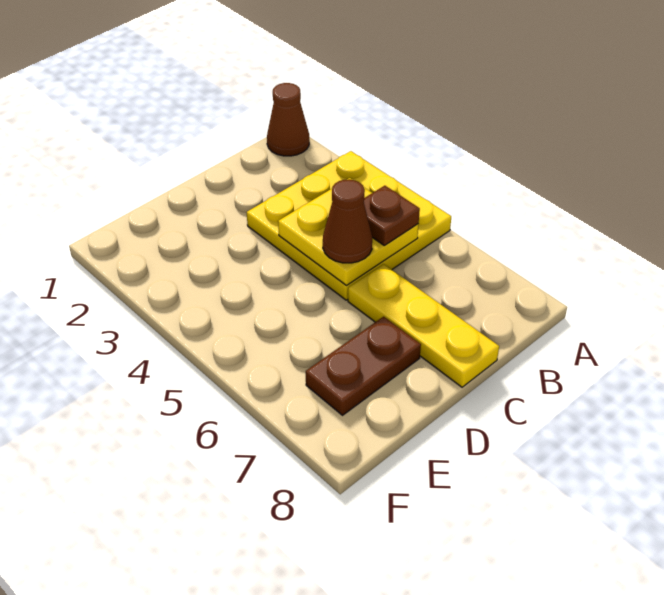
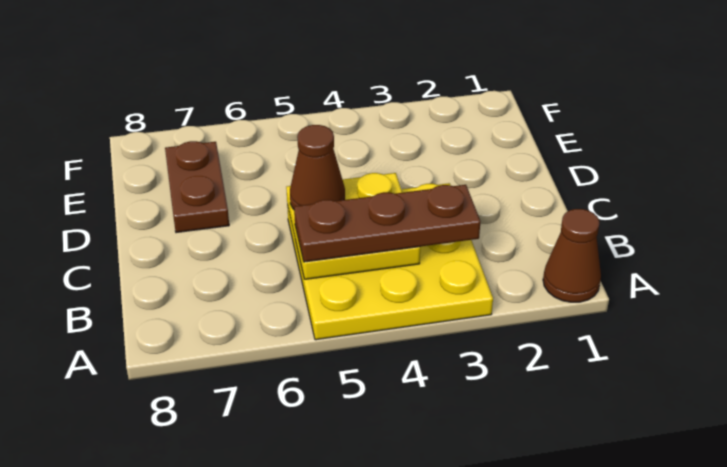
brown plate B5 level 3 -> brown plate B3:B5 level 3
yellow plate C6:C8 level 1 -> none

